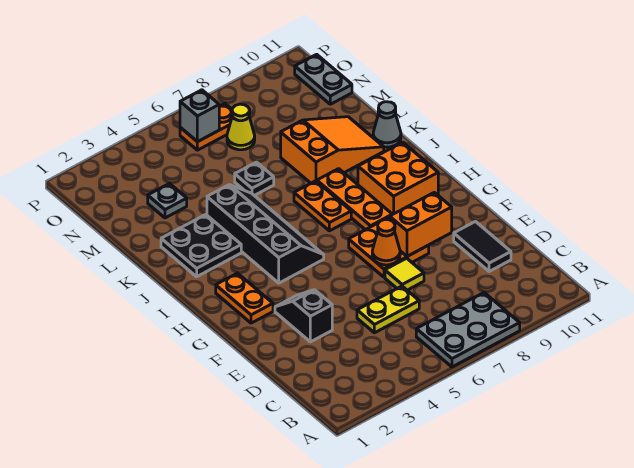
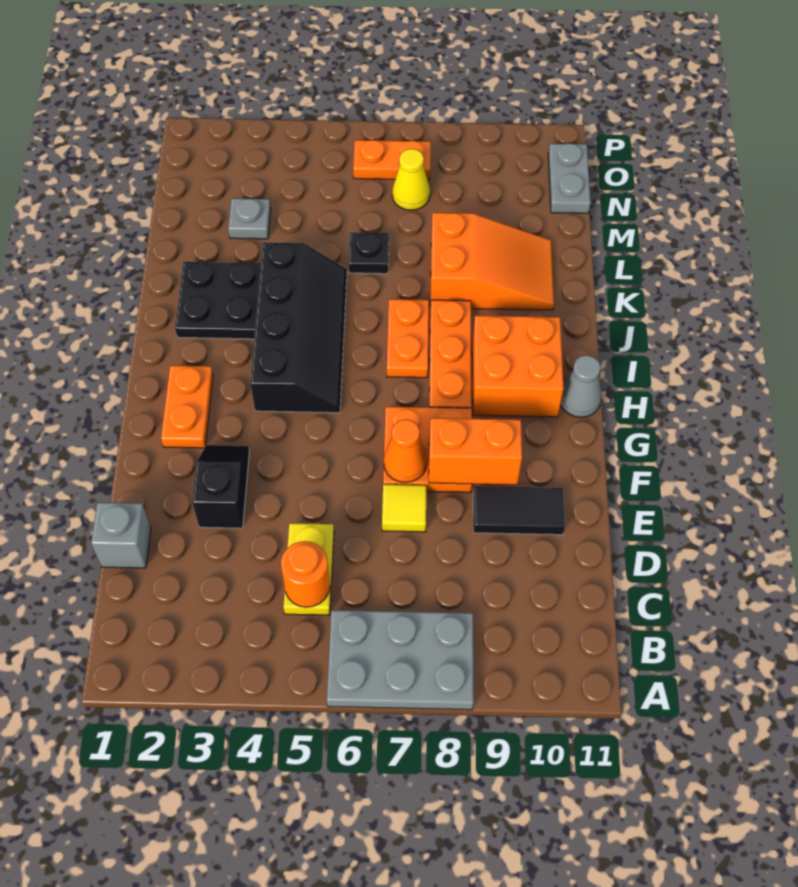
none -> orange round brick C5 level 2
yellow plate D5:D6 level 1 -> yellow plate C5:D5 level 1
black tile D10:E10 level 1 -> black tile E9:E10 level 1
grey cone K11 level 1 -> grey cone H11 level 1
grey brick O6 level 2 -> grey brick D1 level 1

